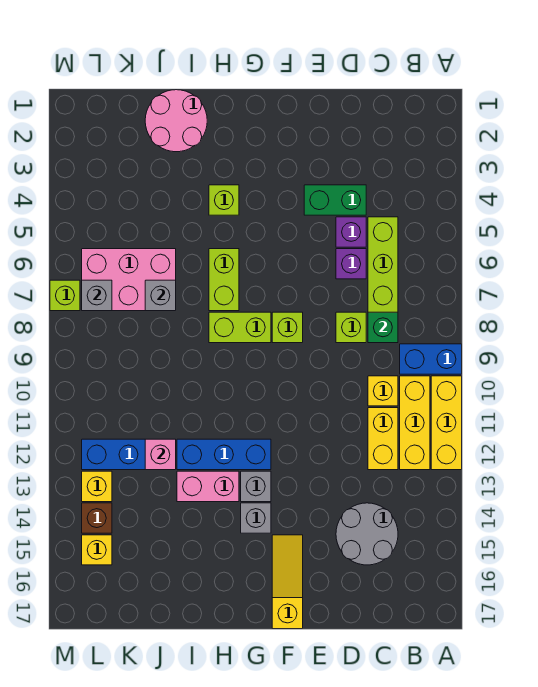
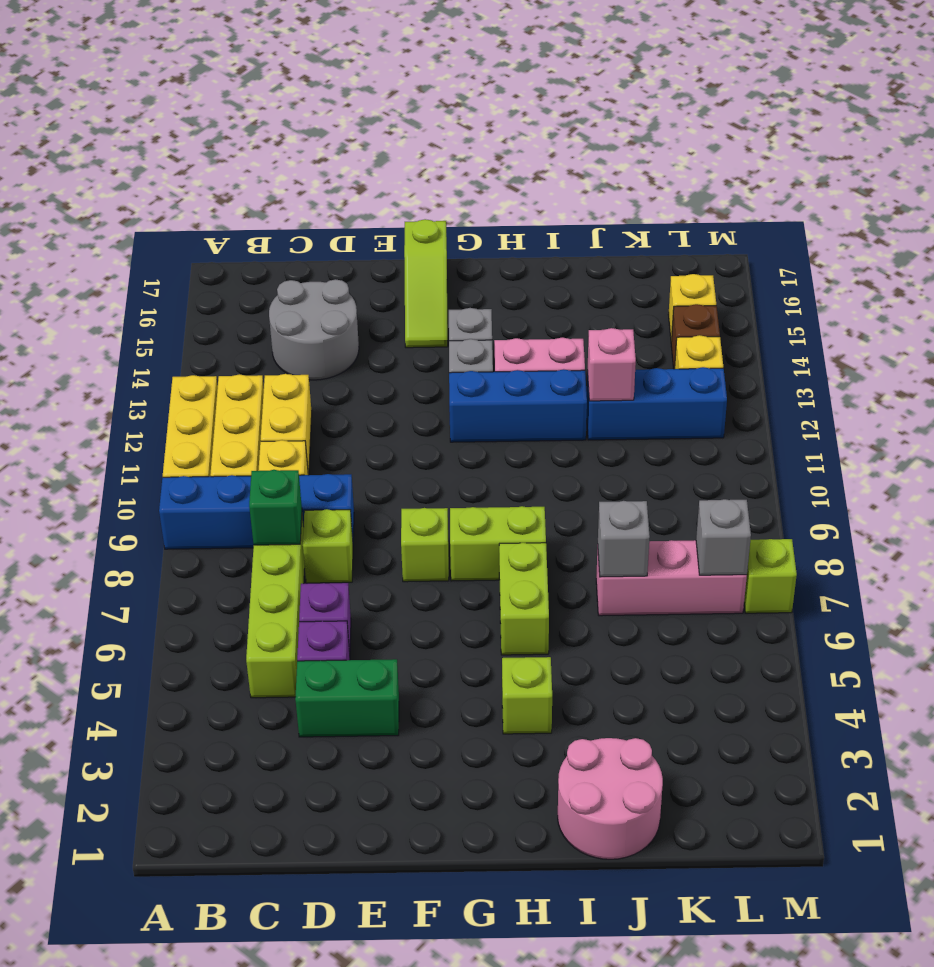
blue brick A9:B9 level 1 -> blue brick A9:D9 level 1
yellow slope F15:F17 level 1 top 17 -> lime slope F15:F17 level 1 top 17
pink brick J6:L7 level 1 -> pink brick J7:L7 level 1

